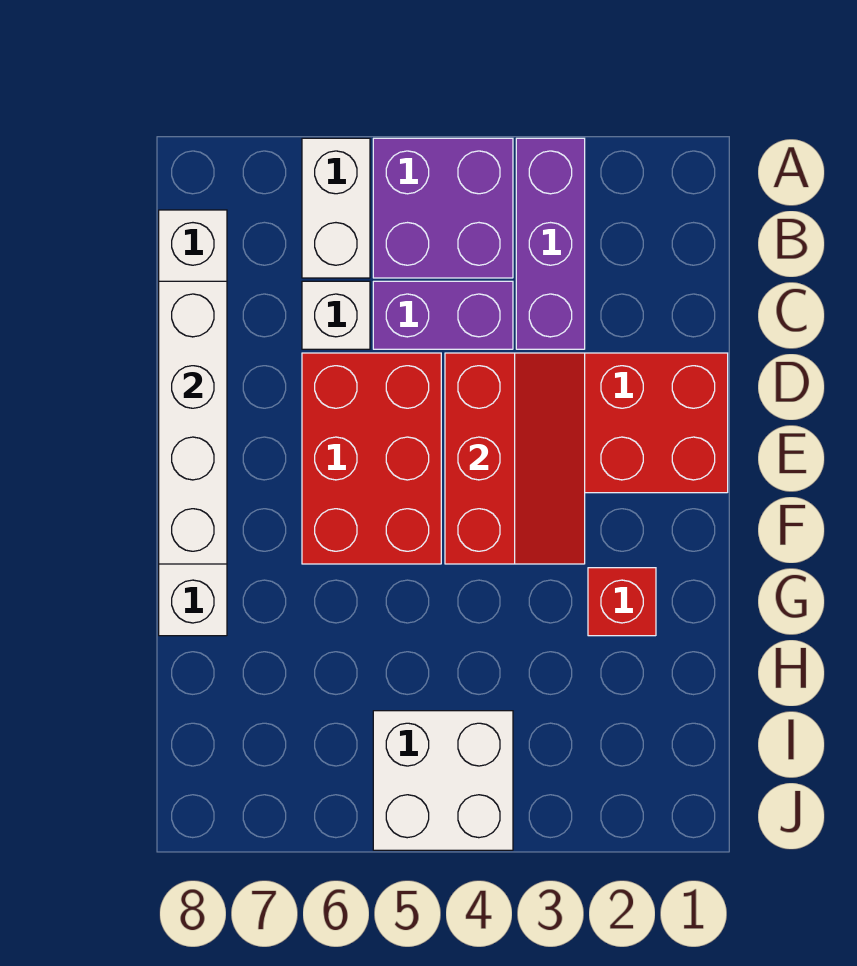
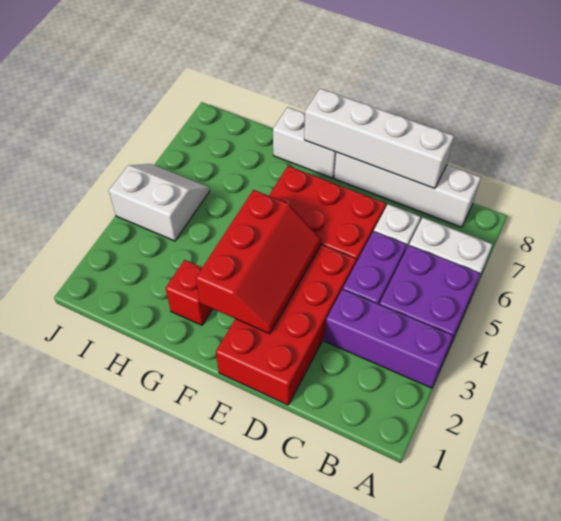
red slope D3:F4 level 2 top 4 -> red slope E2:F4 level 2 top F
white brick I4:J5 level 1 -> white slope I4:J5 level 1 top 4

